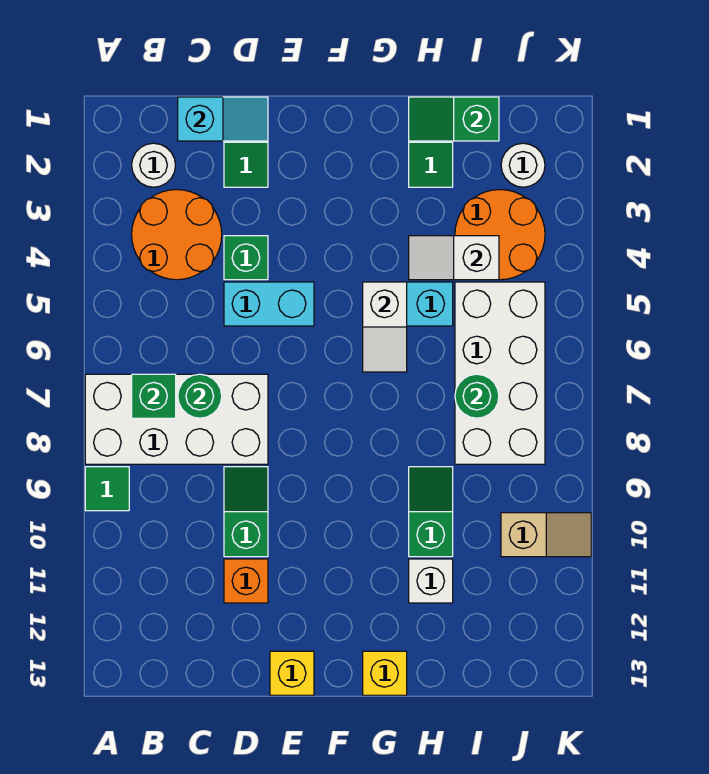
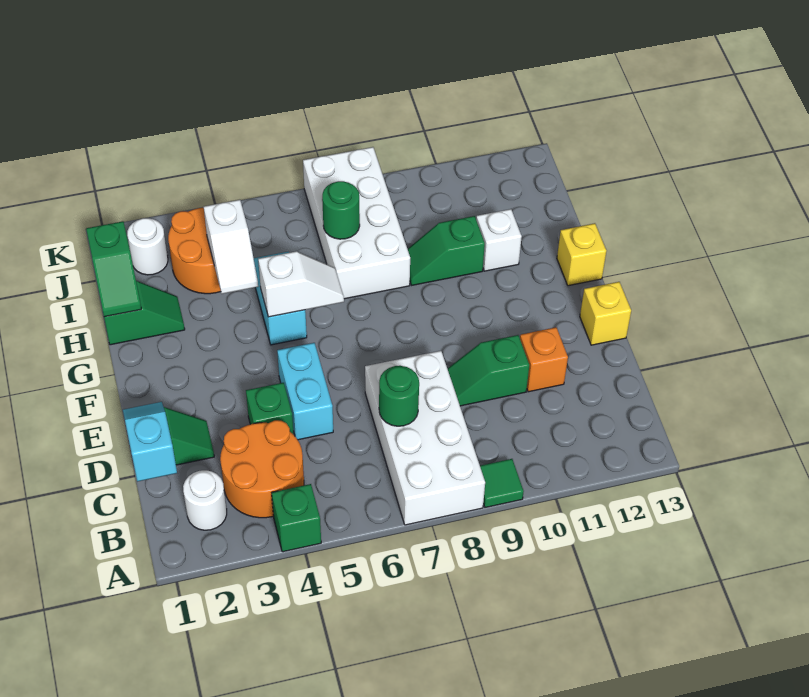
green brick B7 level 2 -> green brick A4 level 1
white brick I5:J8 level 1 -> white brick H7:K8 level 1
tan slope J10:K10 level 1 top J -> none

